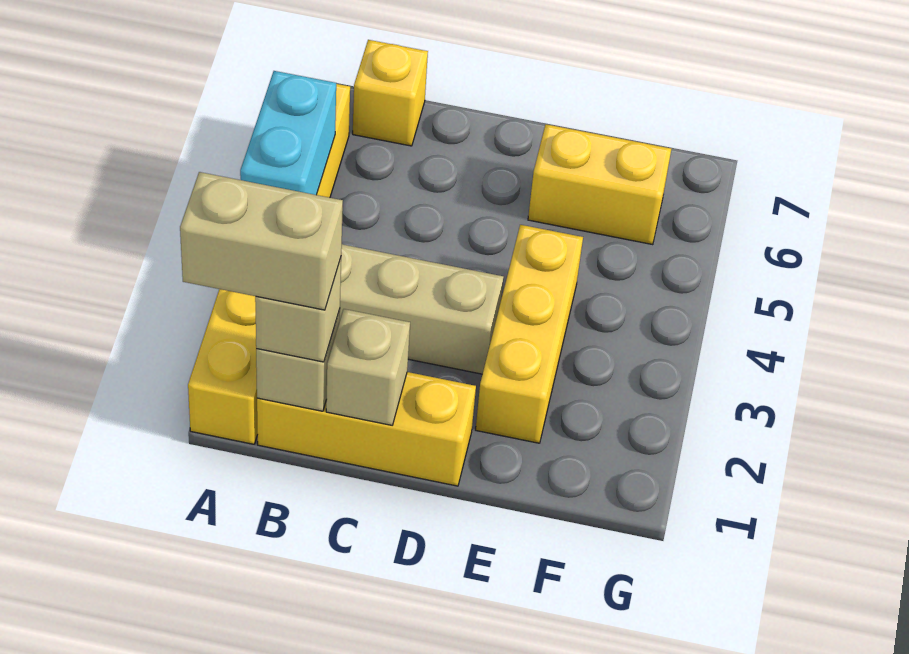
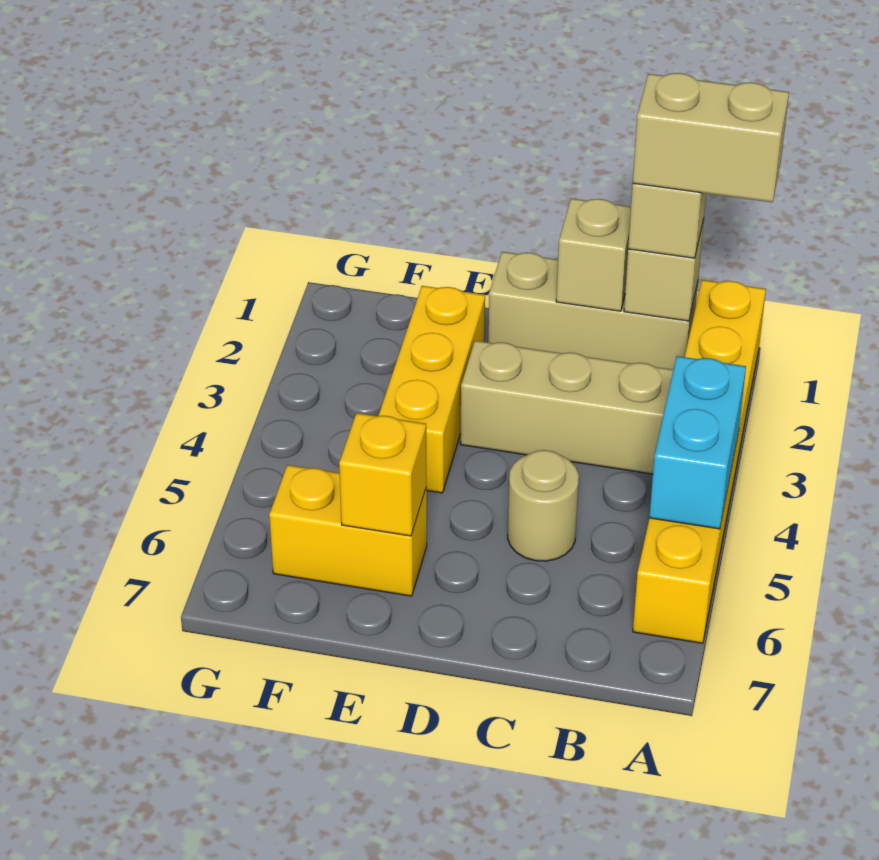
yellow brick B1:D1 level 1 -> tan brick B1:D1 level 1
yellow brick B7 level 1 -> yellow brick E6 level 2
none -> tan round brick C5 level 1

